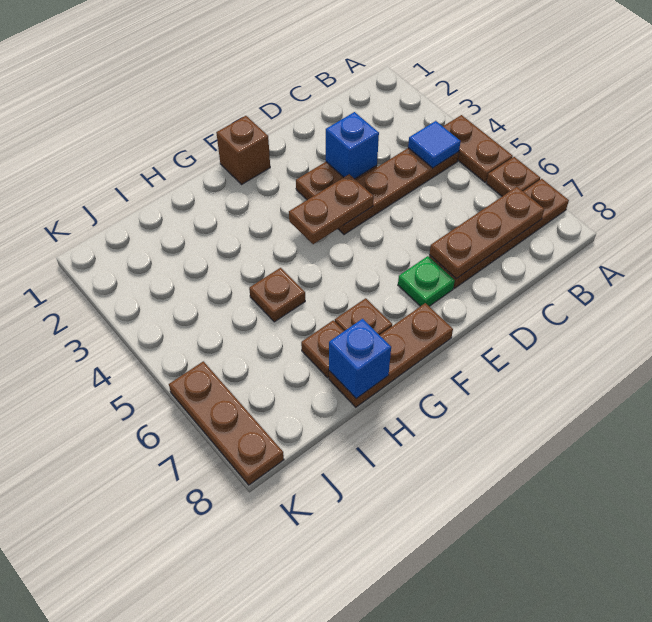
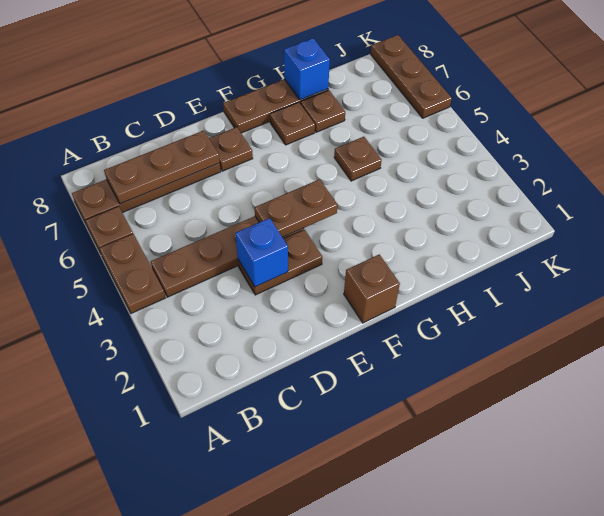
blue tile B4 level 2 -> none
green plate E7 level 1 -> brown plate E7 level 1

